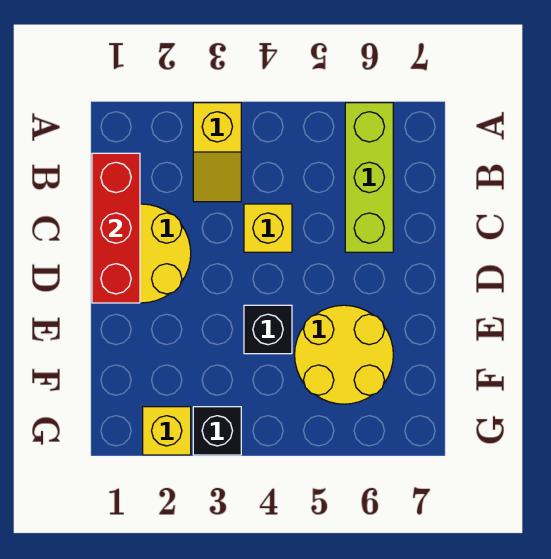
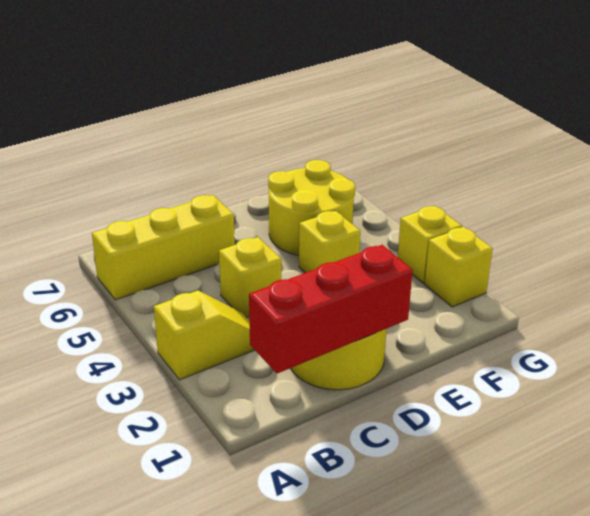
lime brick A6:C6 level 1 -> yellow brick A6:C6 level 1
black brick E4 level 1 -> yellow brick E4 level 1
black brick G3 level 1 -> yellow brick G3 level 1

